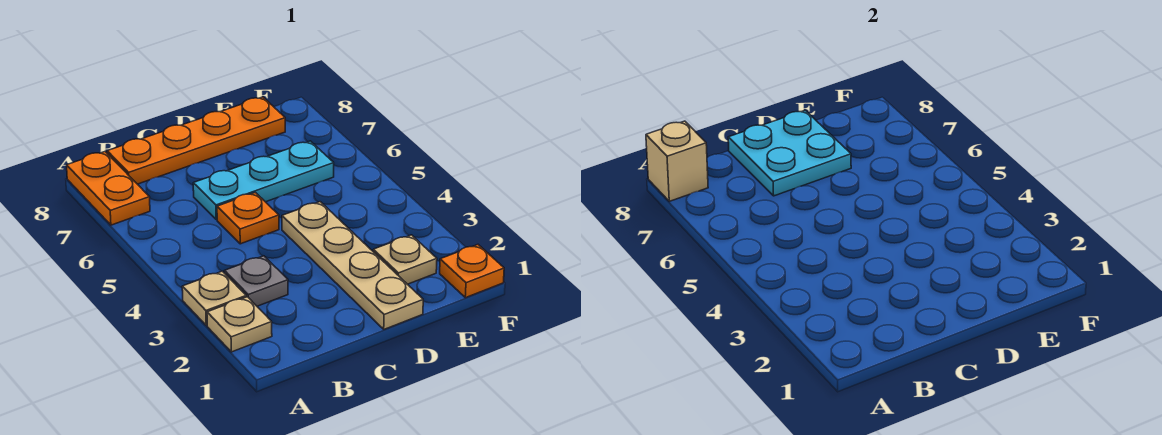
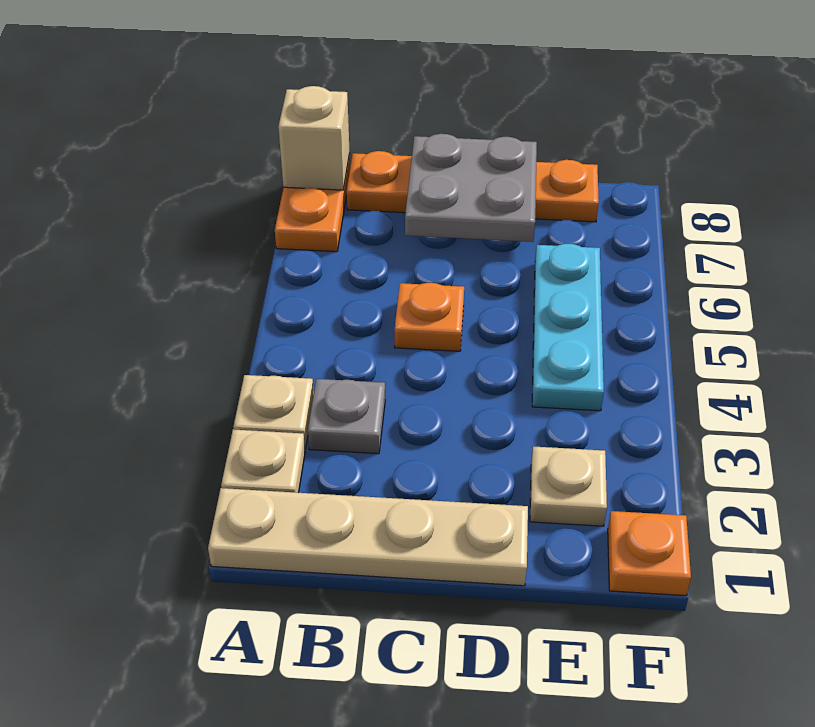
cyan plate C6:E6 level 1 -> cyan plate E4:E6 level 1
cyan plate C7:D8 level 2 -> grey plate C7:D8 level 2
tan plate D1:D4 level 1 -> tan plate A1:D1 level 1

